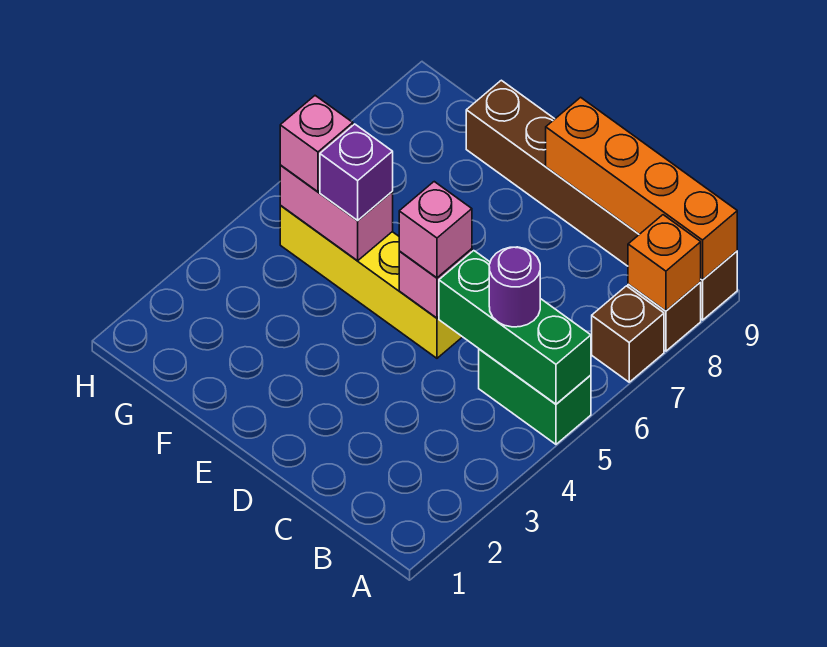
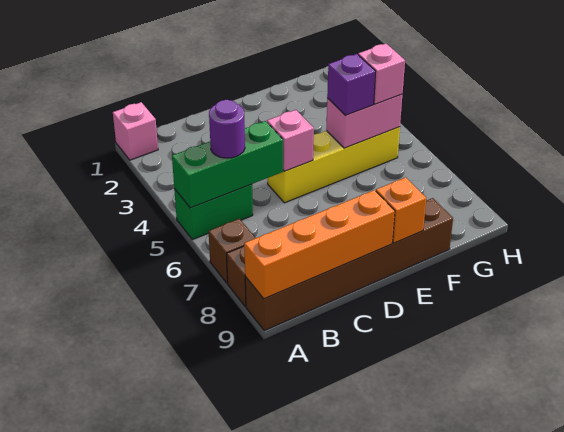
orange brick A8 level 2 -> orange brick E9 level 2
pink brick D5 level 3 -> pink brick A1 level 1

